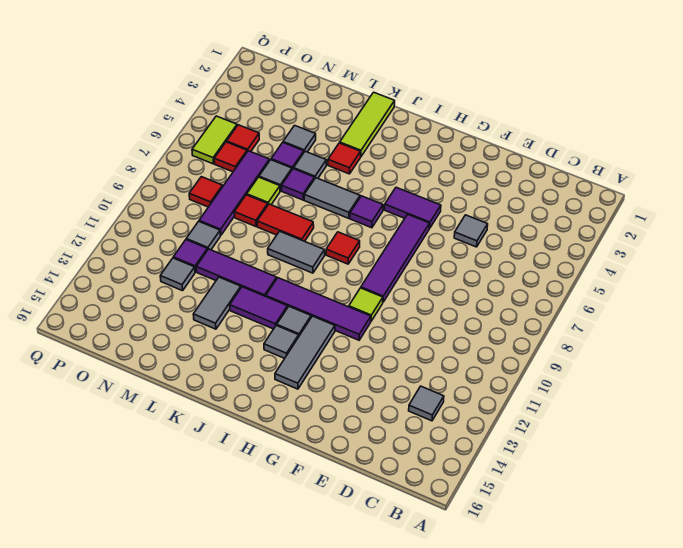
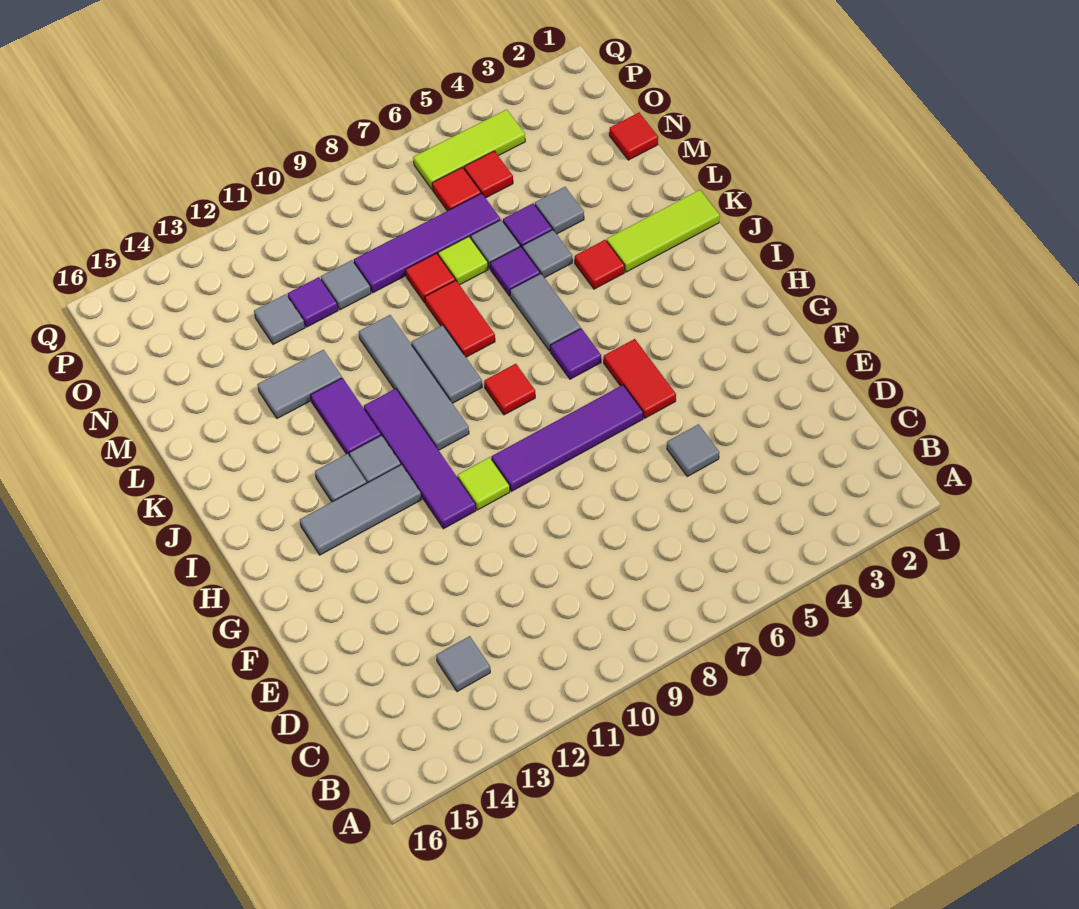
purple tile G5:H5 level 1 -> red tile G5:H5 level 1
none -> grey tile I10:L10 level 1
purple tile K11:M11 level 1 -> none
red tile O8 level 1 -> red tile N1 level 1
lime tile P5:P6 level 1 -> lime tile P4:P6 level 1

